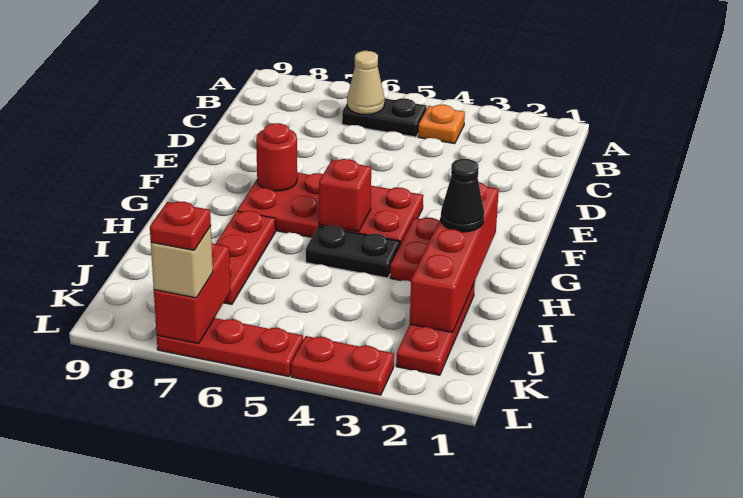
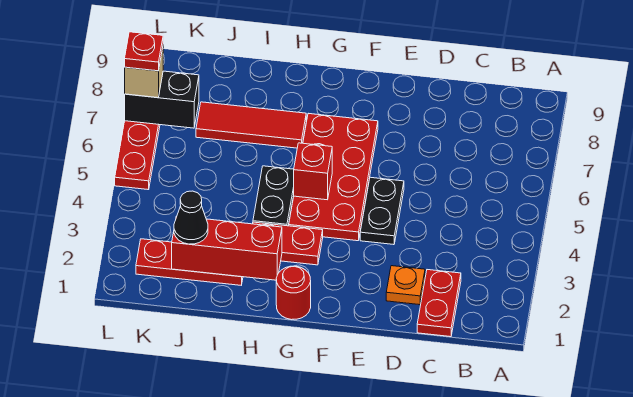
orange plate B4 level 1 -> orange plate D2 level 1
black plate B5:B6 level 1 -> black plate E4:E5 level 1
tan cone B6 level 2 -> none
red round brick F7 level 2 -> red round brick G1 level 1
red brick G2:J2 level 2 -> red brick H2:J2 level 2
black cone H2 level 3 -> black cone J2 level 3
red plate H7:J7 level 1 -> red tile H7:J7 level 1
red brick K7:L7 level 2 -> black brick K7:L7 level 2
red plate L3:L4 level 1 -> red plate C1:C2 level 1

